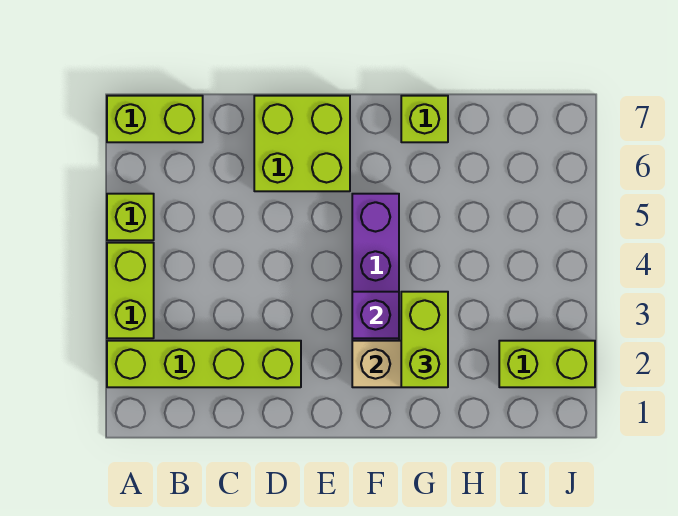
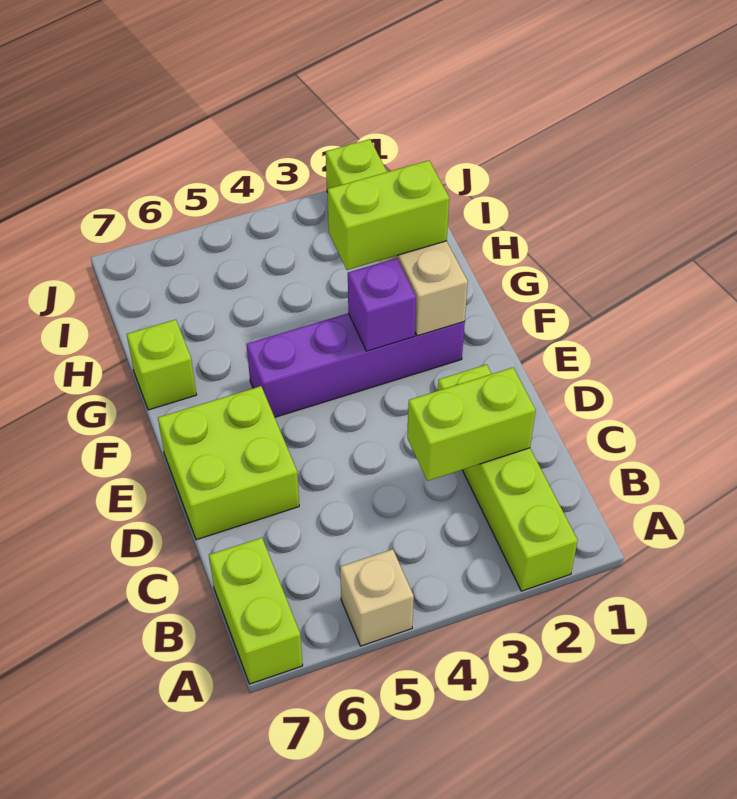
lime brick A3:A4 level 1 -> lime brick C2:C3 level 2
lime brick A5 level 1 -> tan brick A5 level 1

